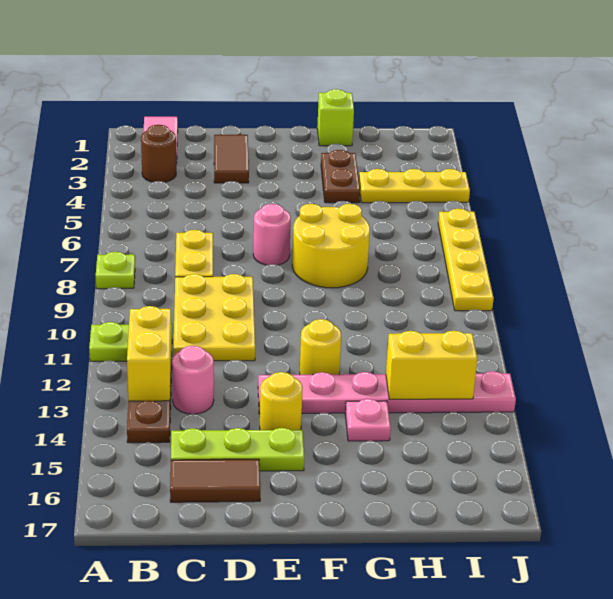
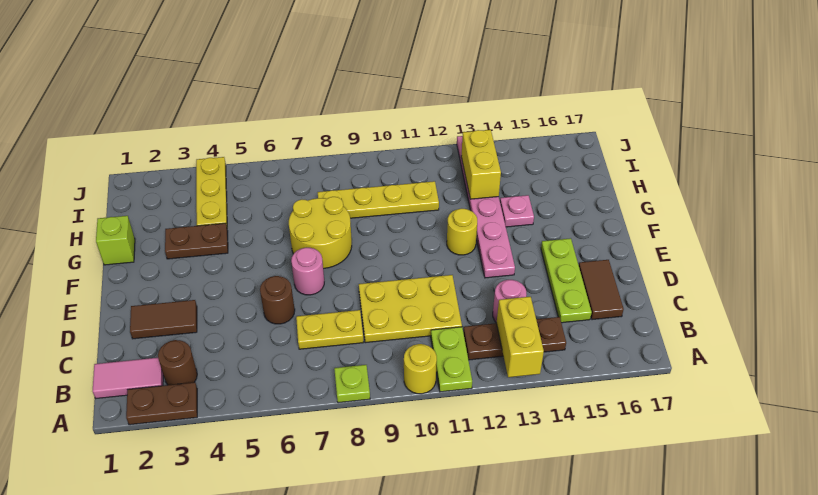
none -> brown plate A2:A3 level 1
yellow brick B12:B13 level 2 -> yellow brick A13:B13 level 2
none -> brown round brick D6 level 1
yellow round brick E14 level 1 -> yellow round brick A10 level 1
yellow plate J6:J9 level 1 -> yellow plate H8:H11 level 1

